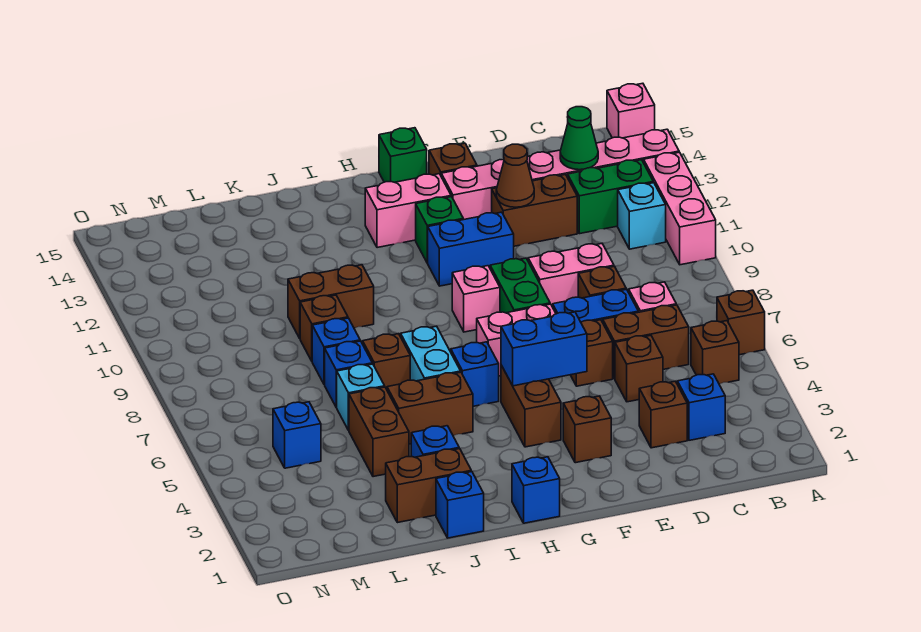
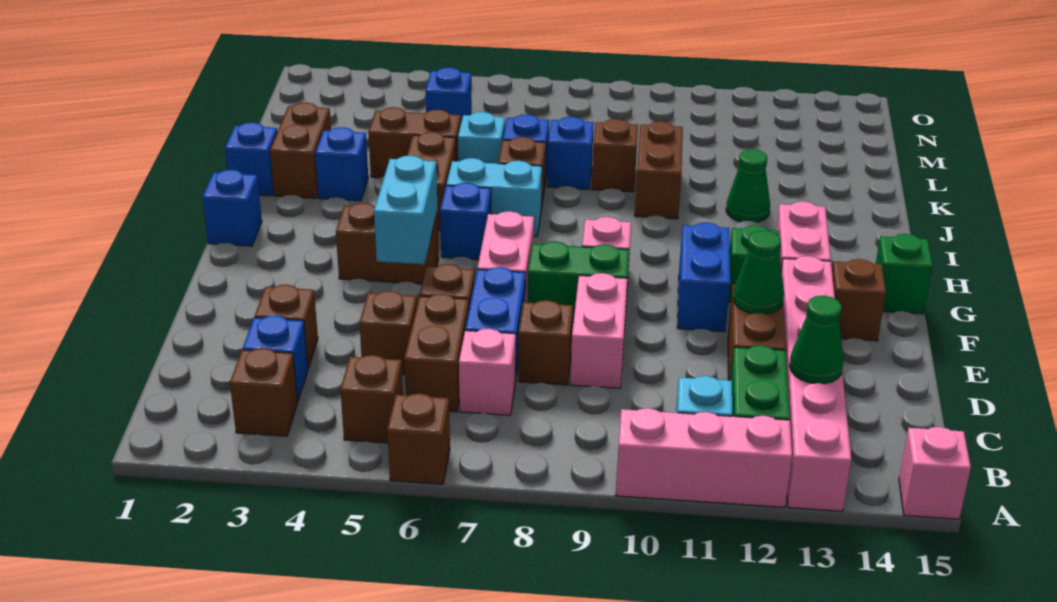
brown cone E12 level 2 -> green cone E12 level 2
brown brick F3 level 1 -> brown brick B3 level 1
blue brick F5:G5 level 2 -> cyan brick F5:G5 level 2
none -> green cone J12 level 1

